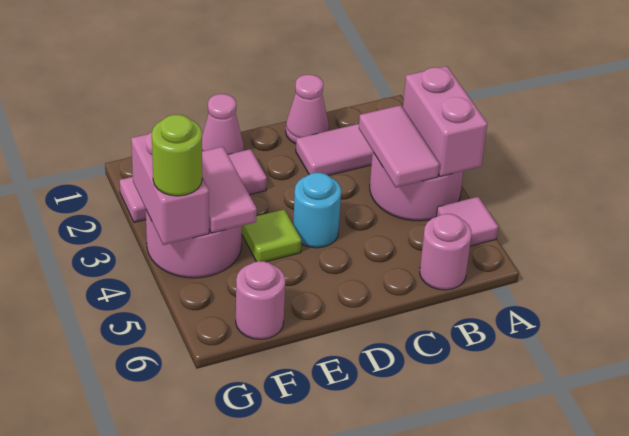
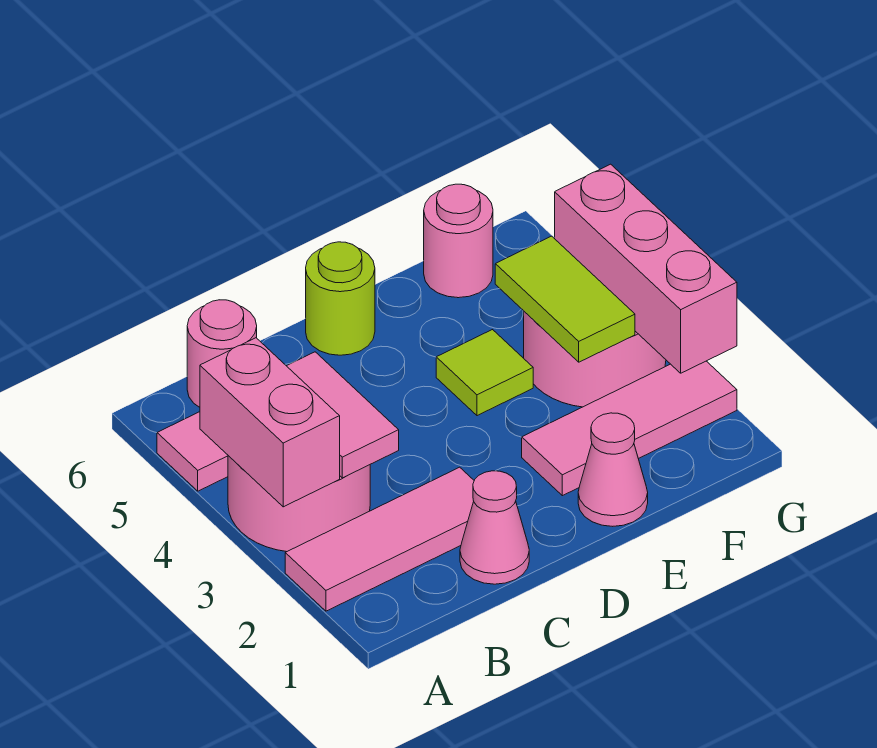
cyan round brick D4 level 1 -> none
pink tile F3:F4 level 2 -> lime tile F3:F4 level 2
pink brick G3:G4 level 2 -> pink brick G2:G4 level 2
lime round brick G4 level 3 -> lime round brick D6 level 1

